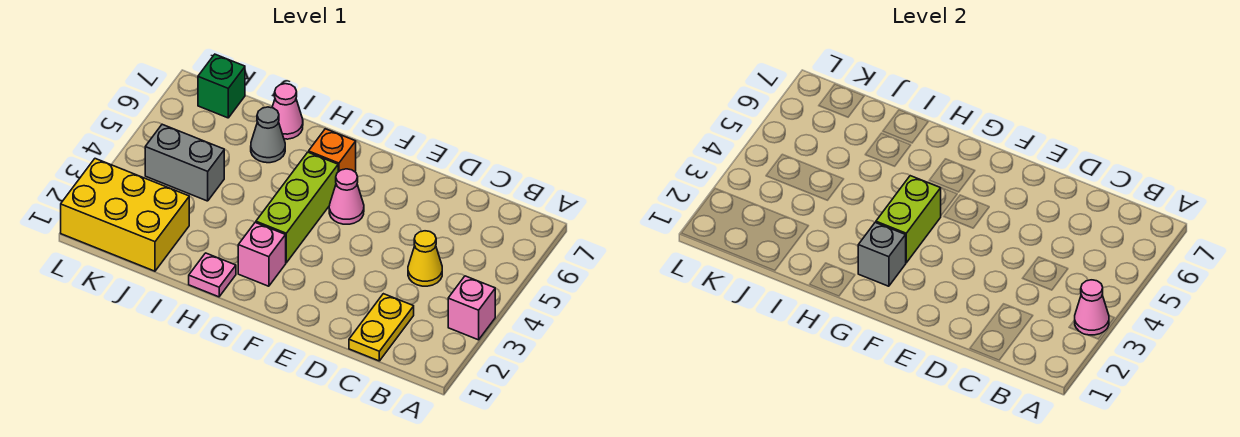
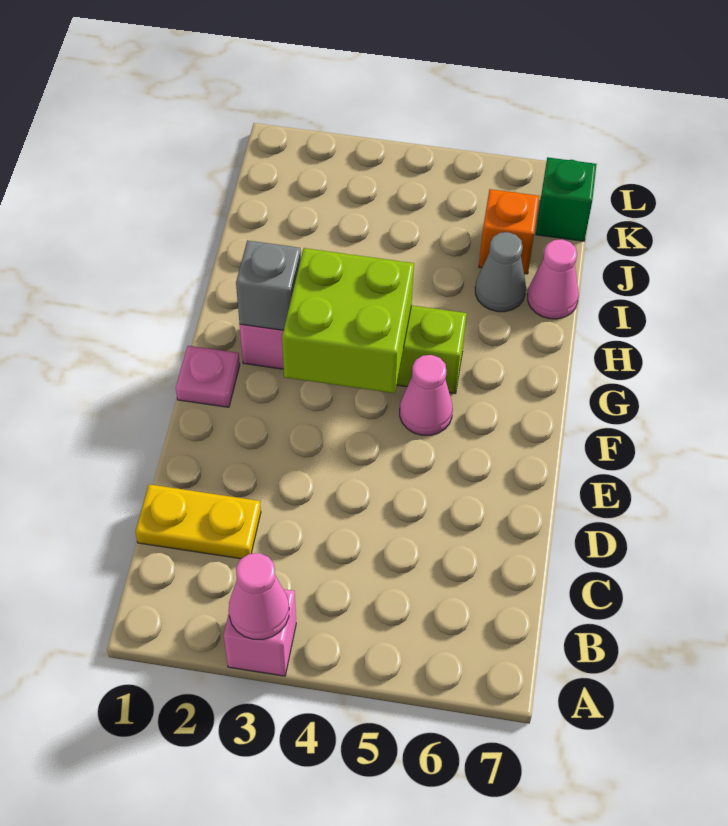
yellow cone C4 level 1 -> none
lime brick G3:G4 level 2 -> lime brick F3:G4 level 2
orange brick G6 level 1 -> orange brick J6 level 1
pink plate H1 level 1 -> pink plate F1 level 1
yellow brick J1:L2 level 1 -> none
grey brick J4:K4 level 1 -> none

